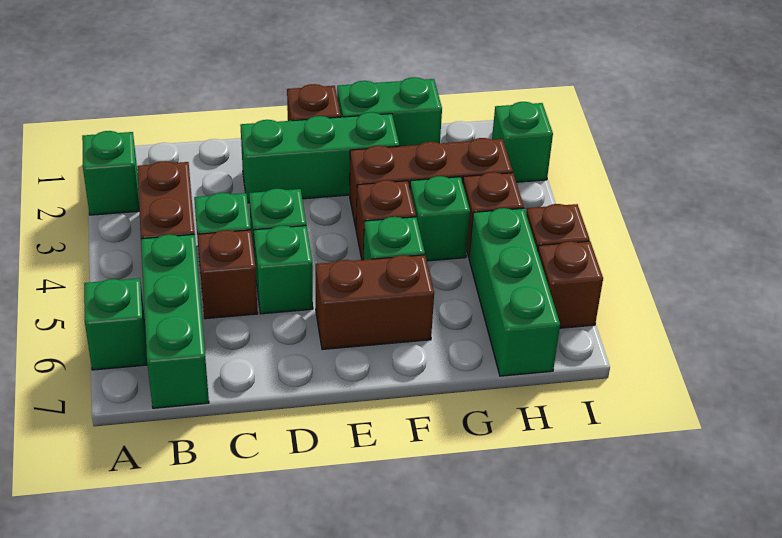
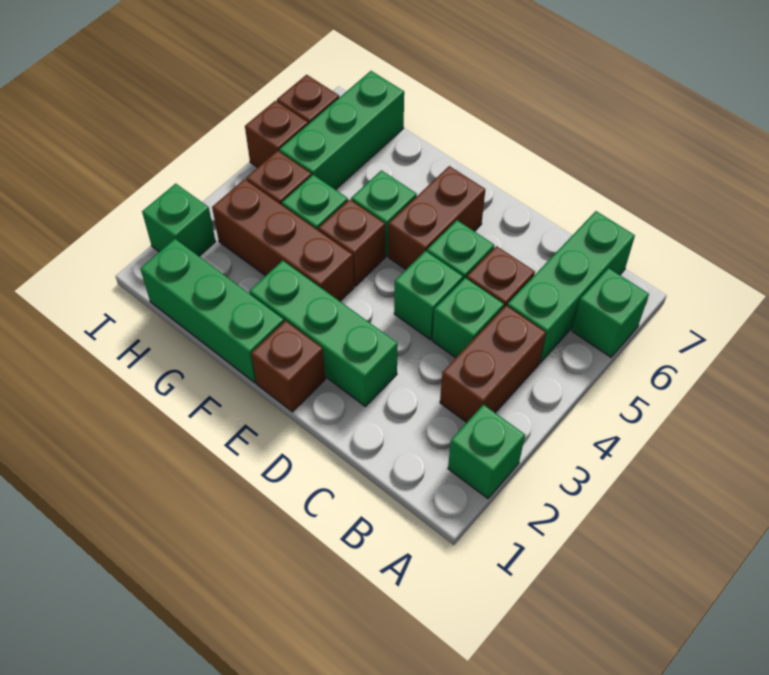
brown brick E6:F6 level 1 -> brown brick E5:E6 level 1
green brick F1:G1 level 1 -> green brick F1:H1 level 1

